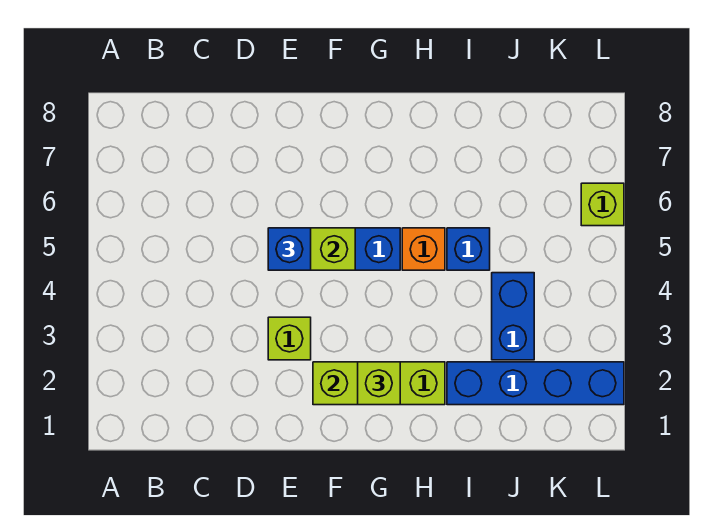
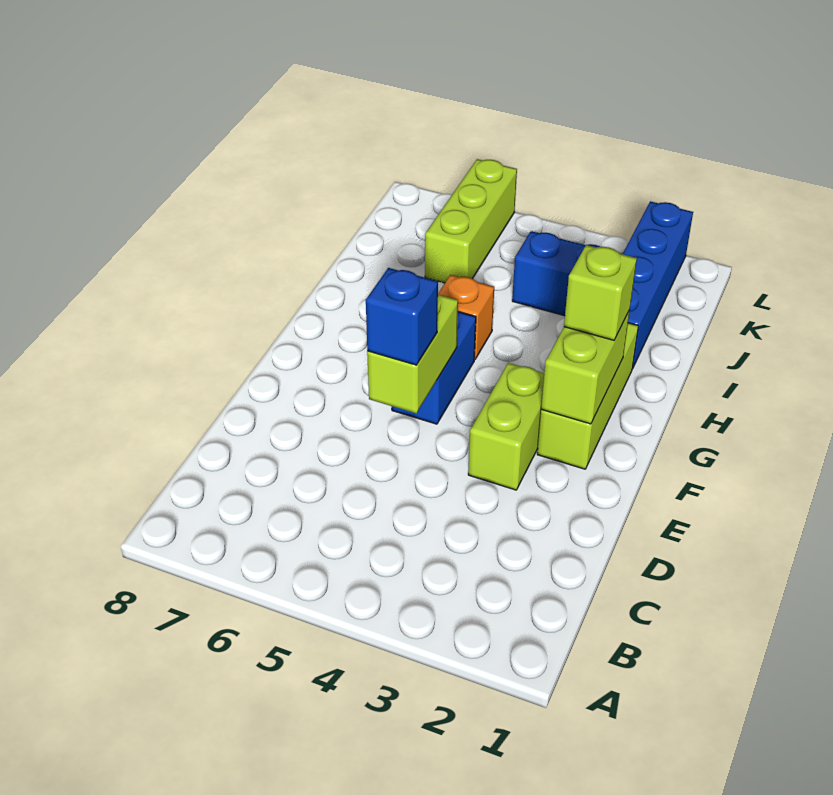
lime brick E3 level 1 -> lime brick E3:F3 level 1
blue brick I5 level 1 -> none
lime brick L6 level 1 -> lime brick J6:L6 level 1

